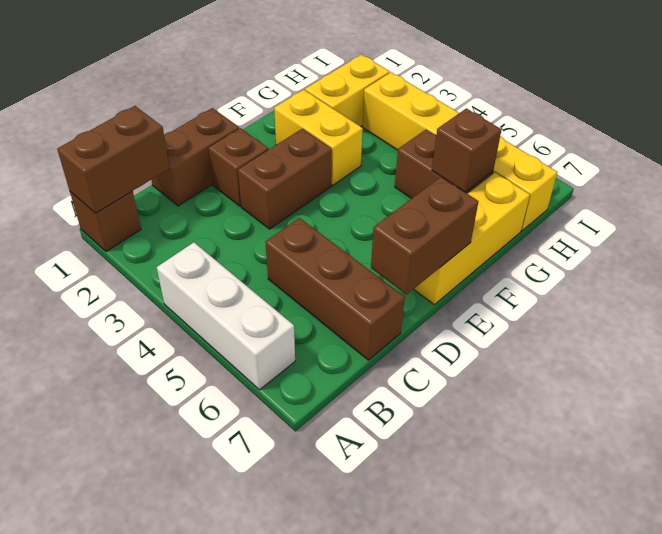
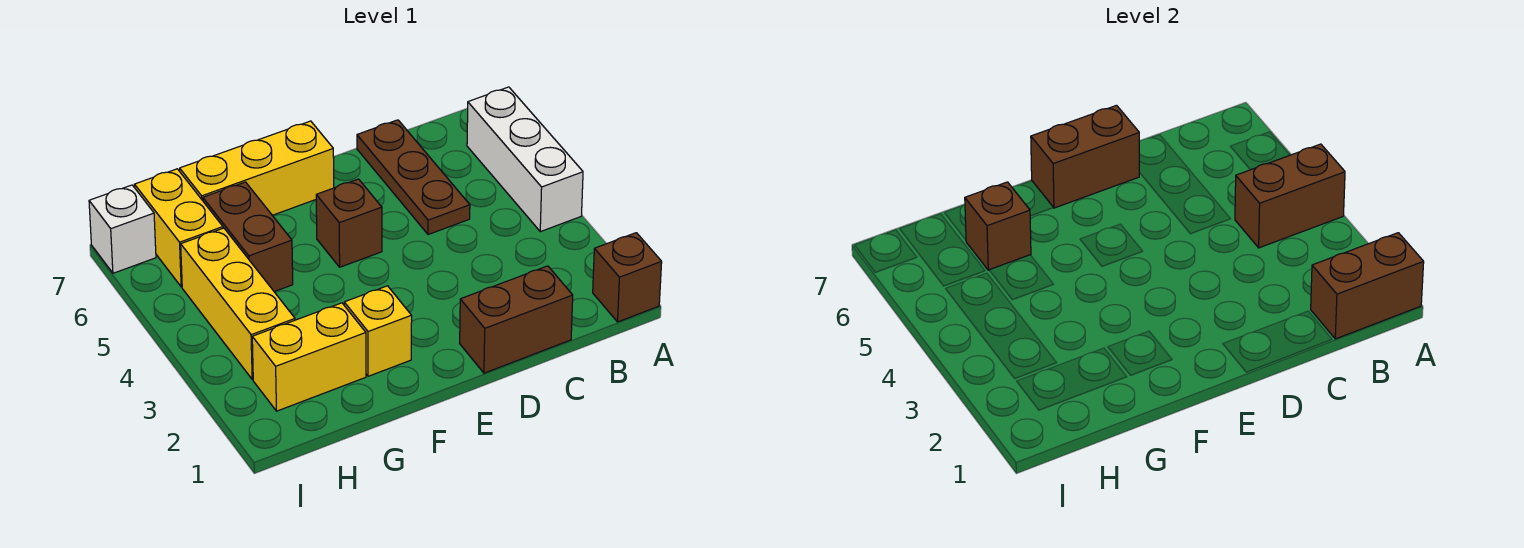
brown brick C5:C7 level 1 -> brown plate C5:C7 level 1
brown brick D2 level 1 -> brown brick E5 level 1
brown brick D3:E3 level 1 -> brown brick A4:B4 level 2
yellow brick F2:F3 level 1 -> yellow brick F2 level 1
none -> white brick I7 level 1

